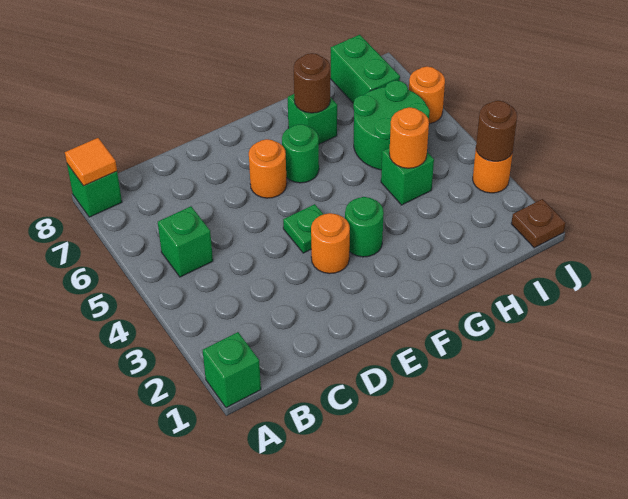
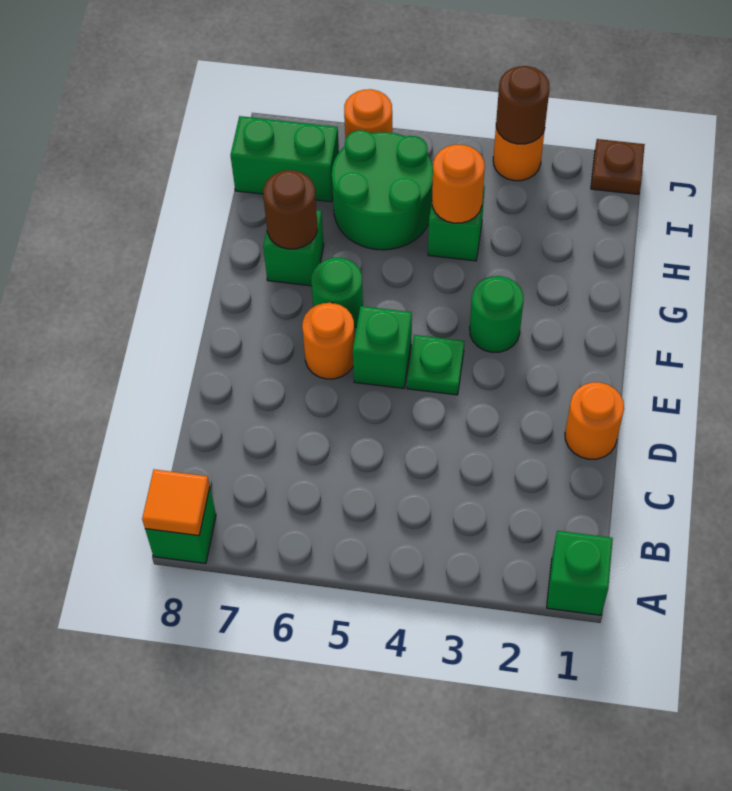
green brick B5 level 1 -> green brick E5 level 1
orange round brick E3 level 1 -> orange round brick D1 level 1

